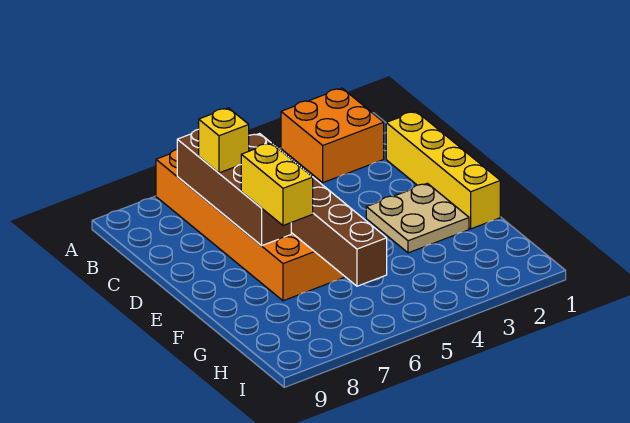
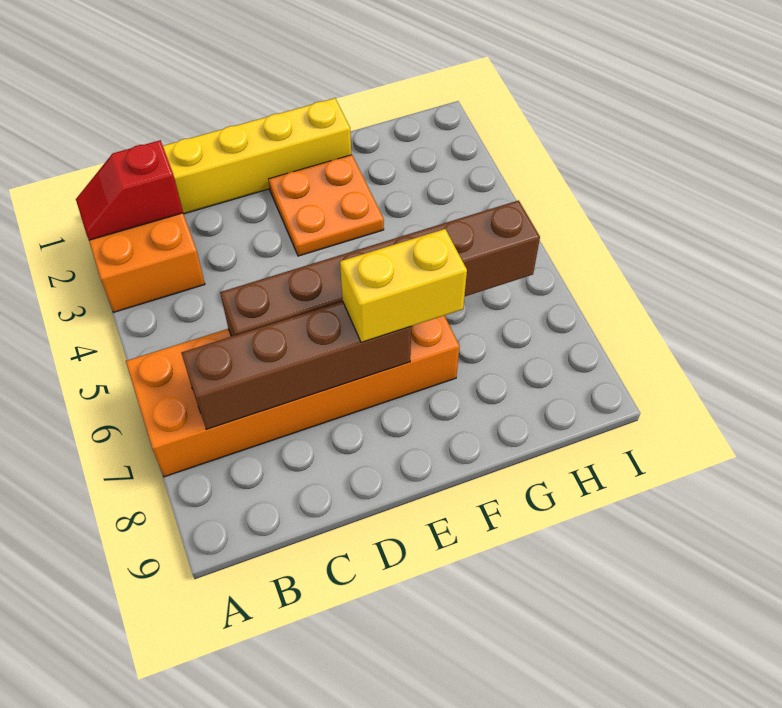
none -> red slope A2:B2 level 2 top B
yellow brick C7 level 3 -> none
tan plate E2:F3 level 1 -> orange plate E2:F3 level 1

